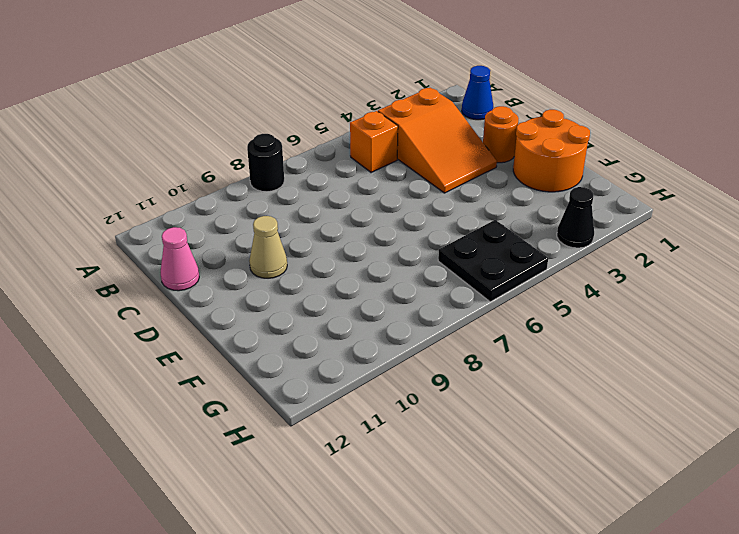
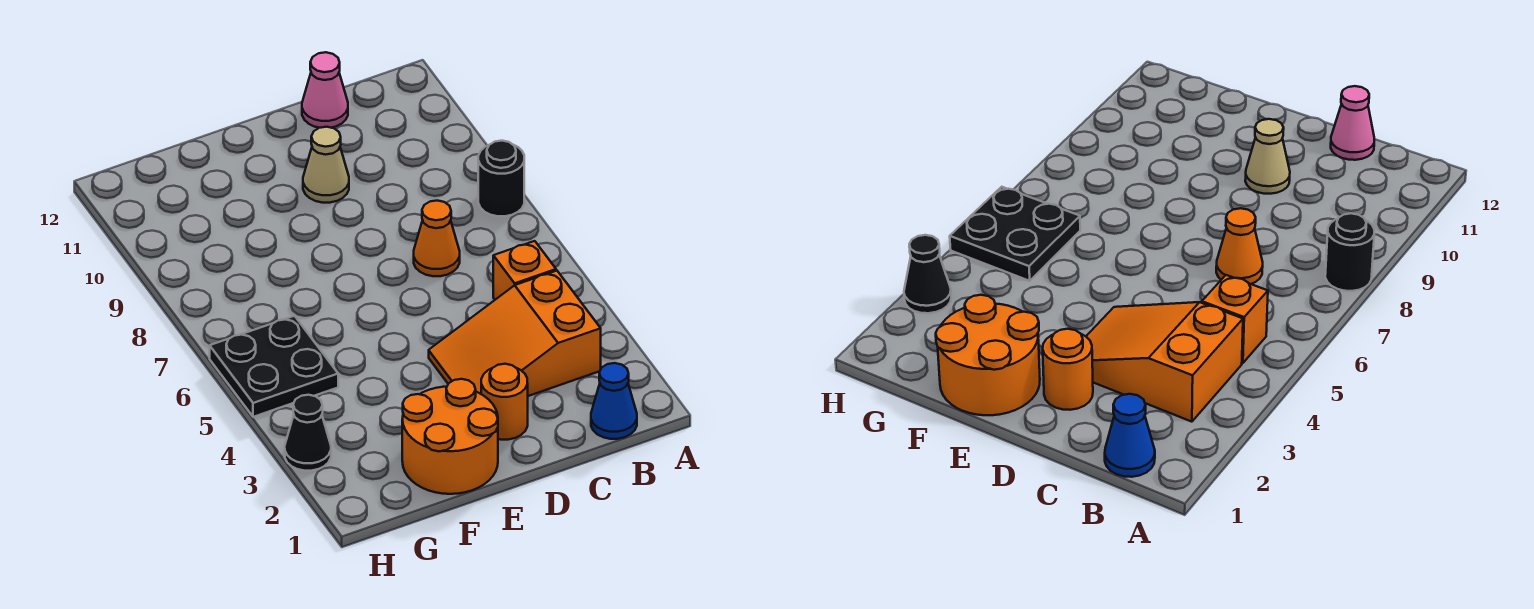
none -> orange cone C7 level 1

